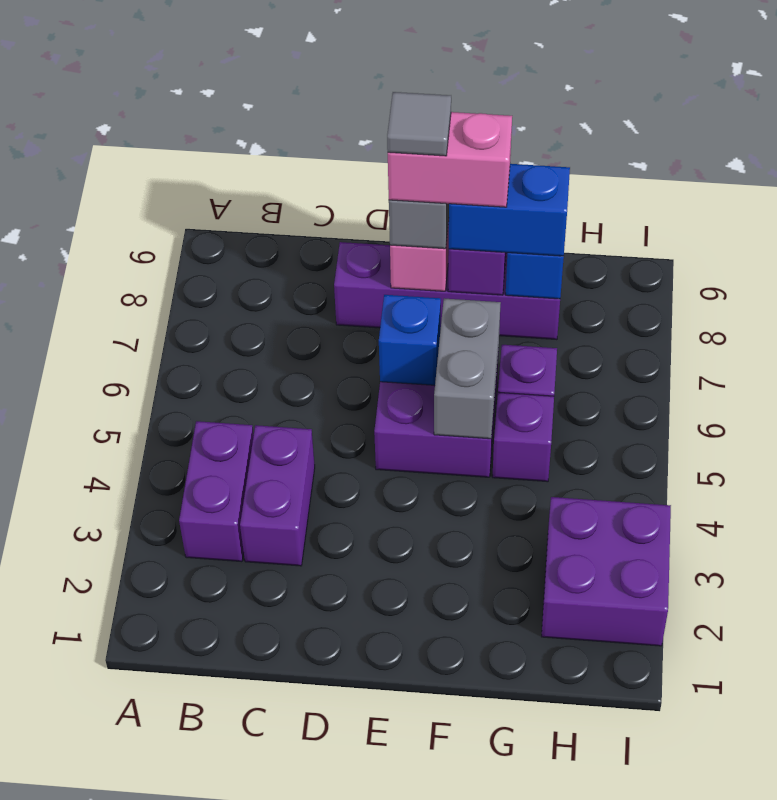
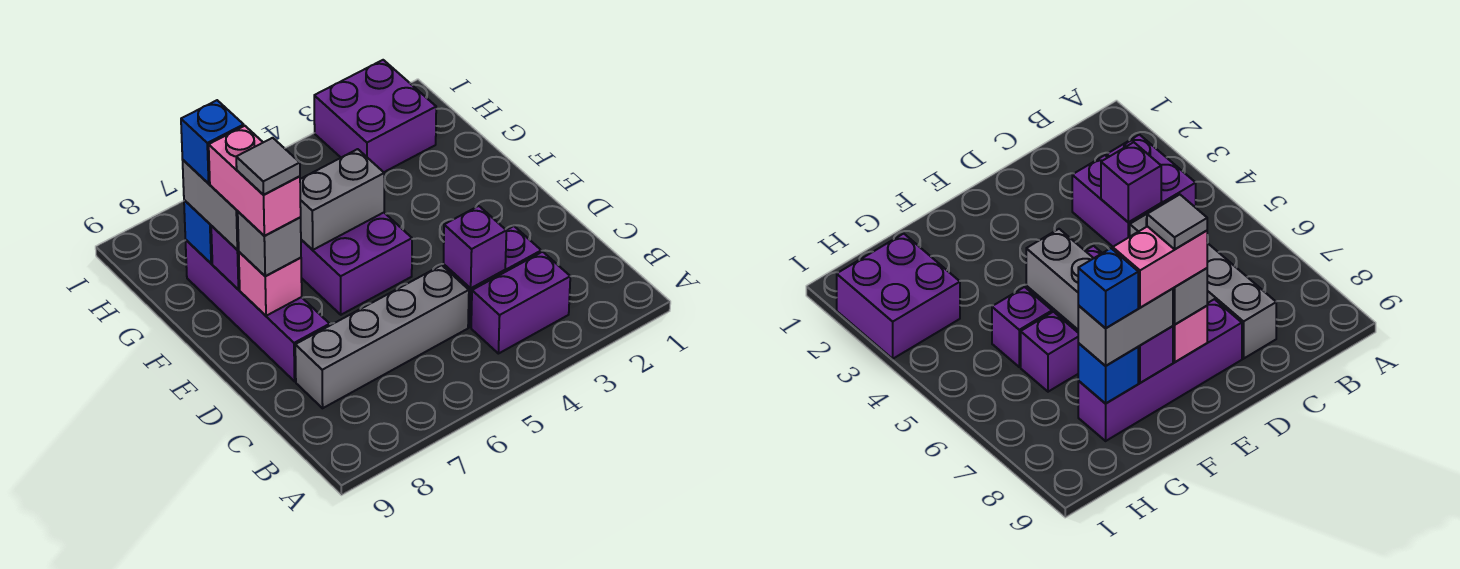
none -> purple brick C4 level 2
none -> grey brick C5:C8 level 1
blue brick E6 level 2 -> blue brick G8 level 4
blue brick F8:G8 level 3 -> grey brick F8:G8 level 3

